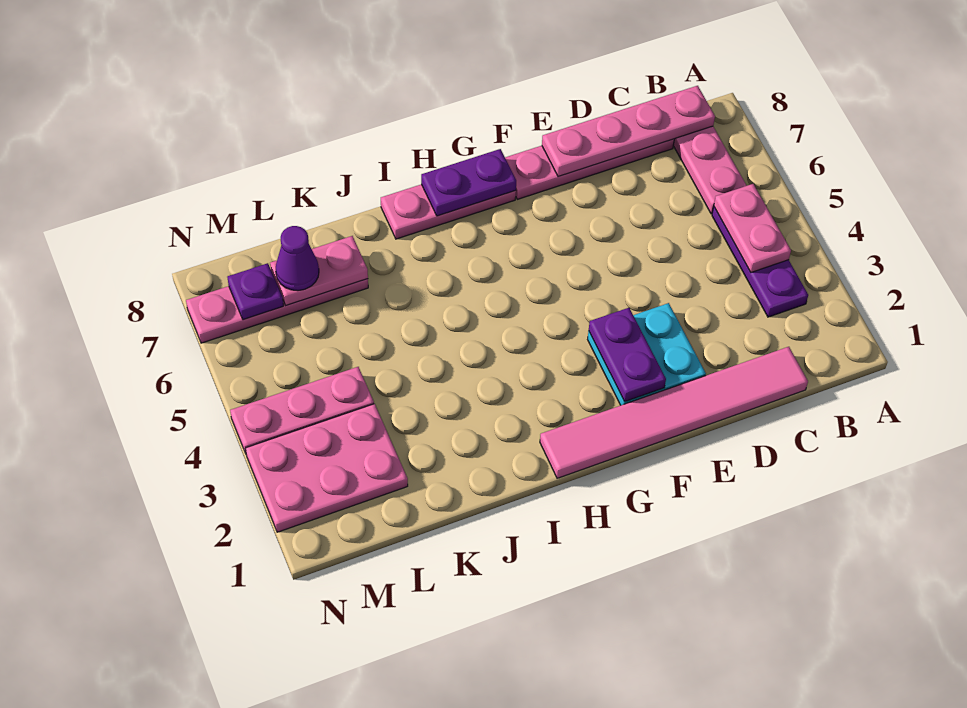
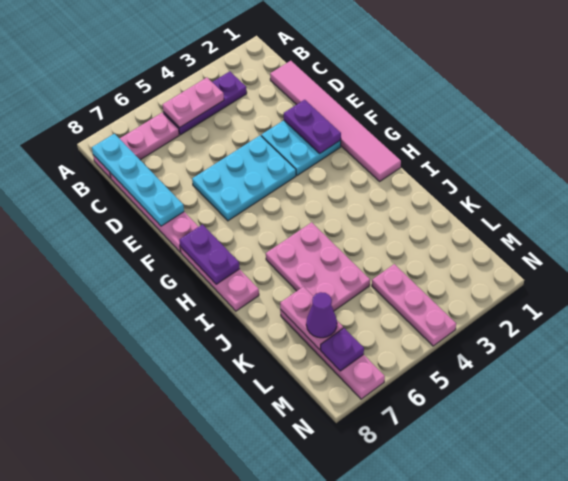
pink plate B8:E8 level 2 -> cyan plate B8:E8 level 2
none -> cyan plate E4:F6 level 1
purple plate F2:F3 level 2 -> purple plate E2:F2 level 2
pink plate L2:N3 level 1 -> pink plate I5:K6 level 1

